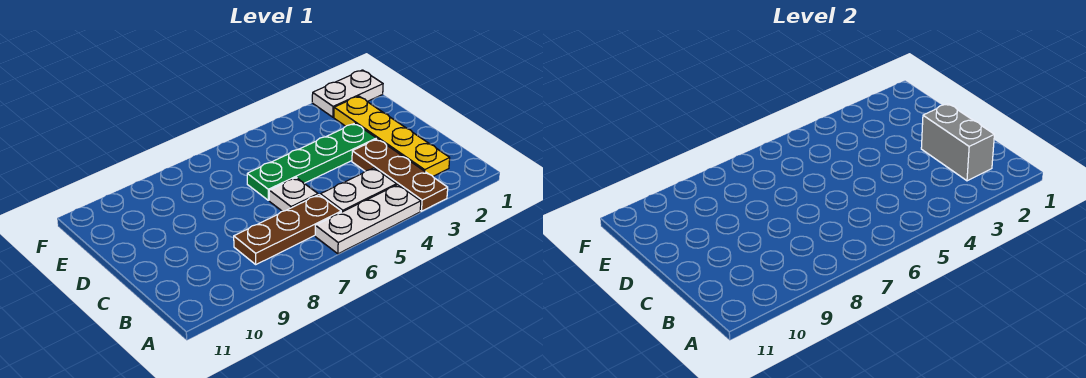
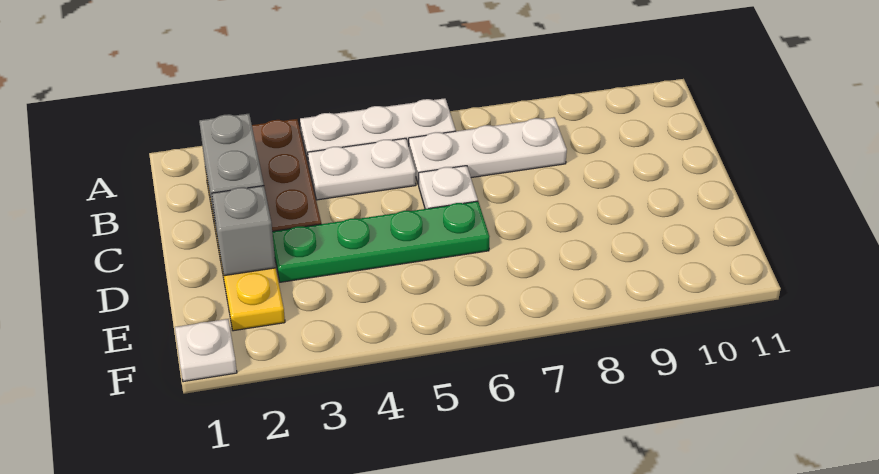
brown plate B6:B8 level 1 -> white plate B6:B8 level 1
none -> grey brick D2 level 2
white plate F1:F2 level 1 -> white plate F1 level 1

